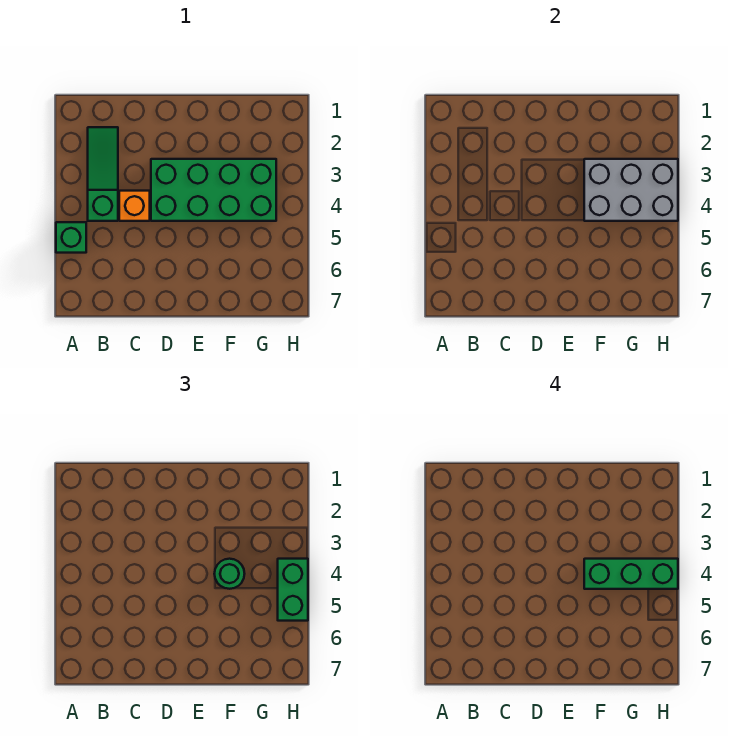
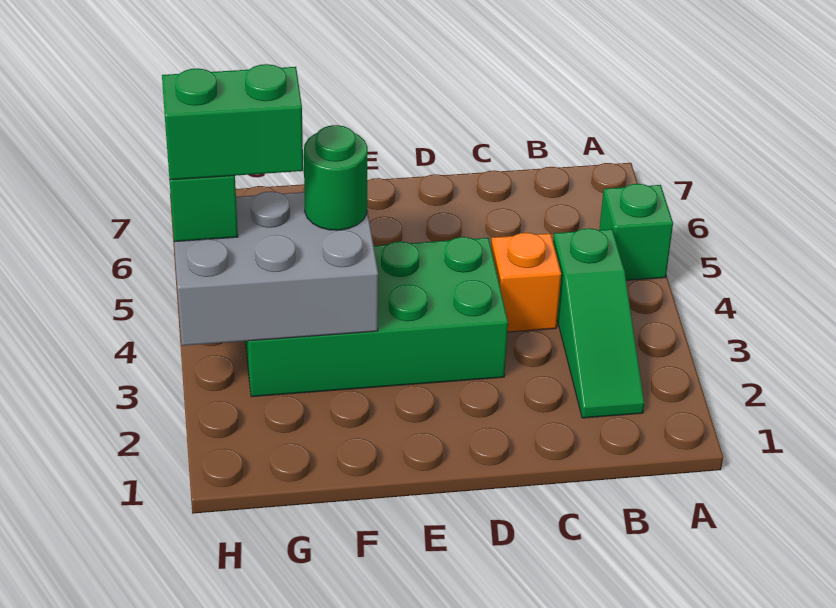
green brick F4:H4 level 4 -> green brick G4:H4 level 4

